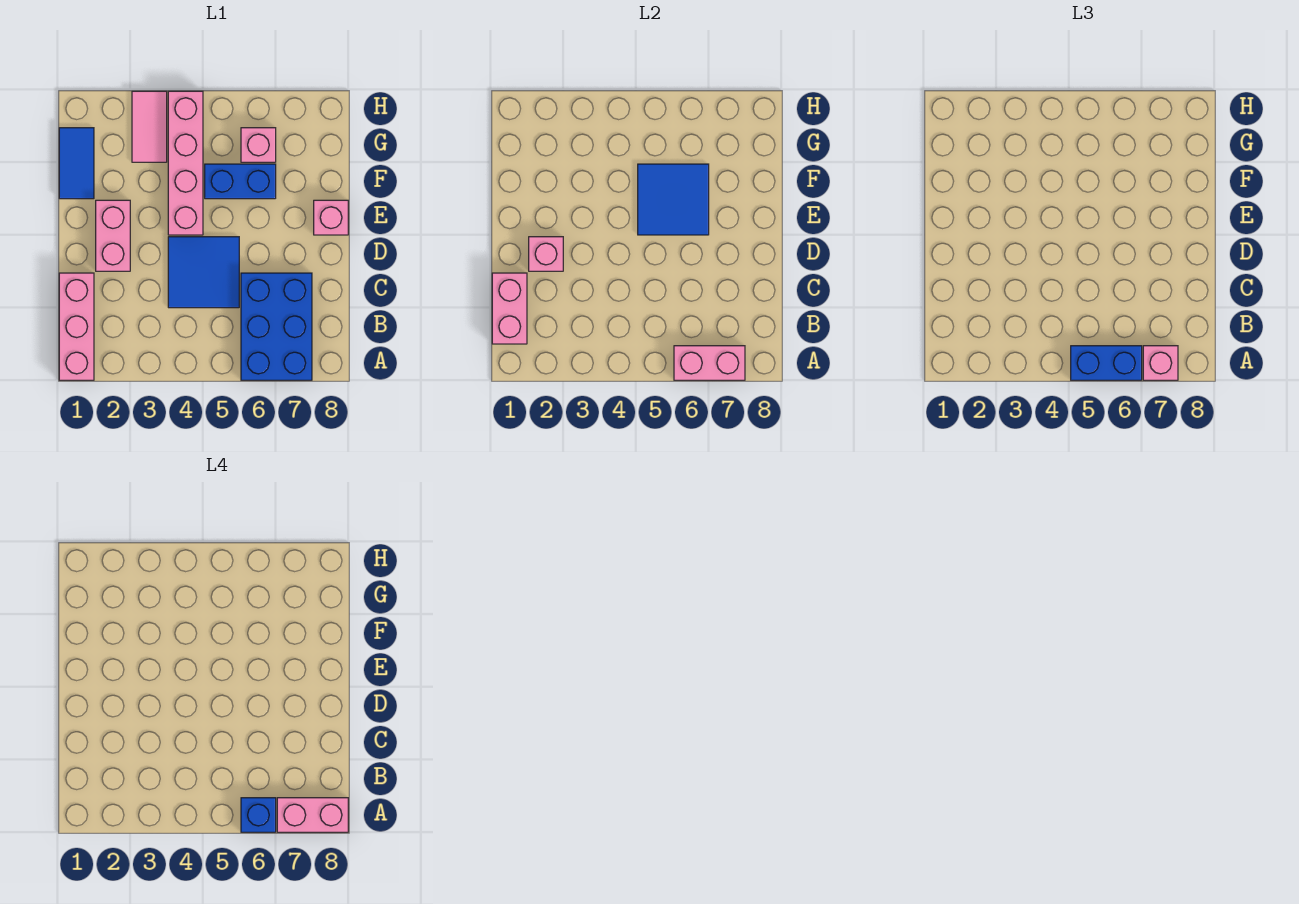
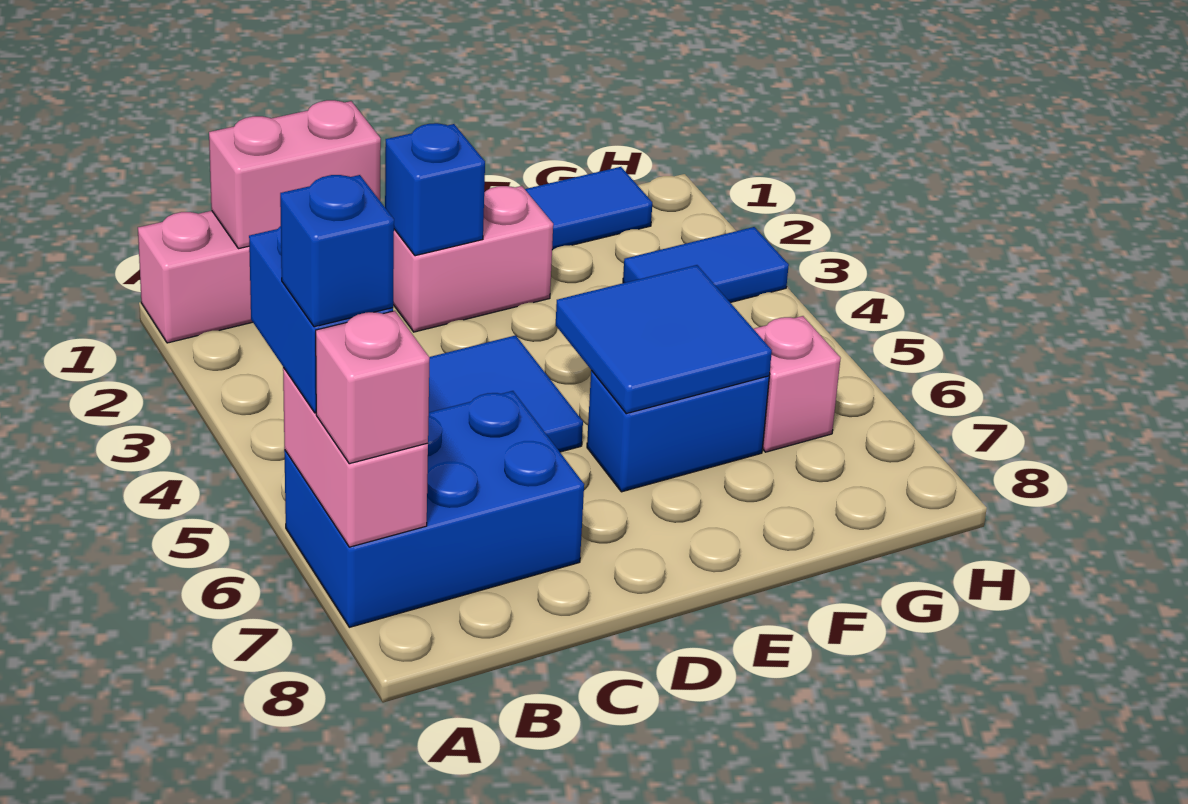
pink brick A7:A8 level 4 -> none
pink brick D2 level 2 -> blue brick D2 level 2
pink brick E4:H4 level 1 -> none
pink brick E8 level 1 -> none
blue brick F5:F6 level 1 -> blue brick E6:F6 level 1
pink tile G3:H3 level 1 -> blue tile G3:H3 level 1

